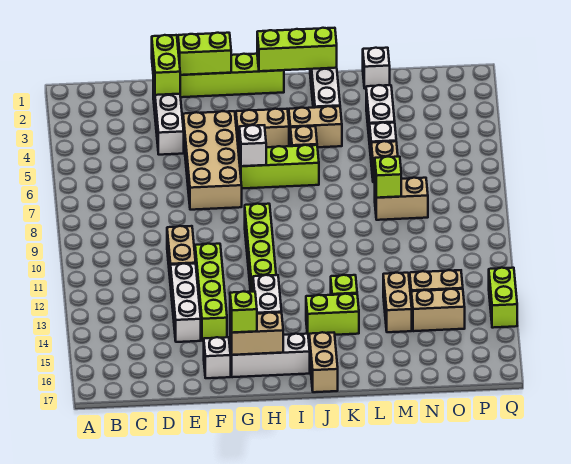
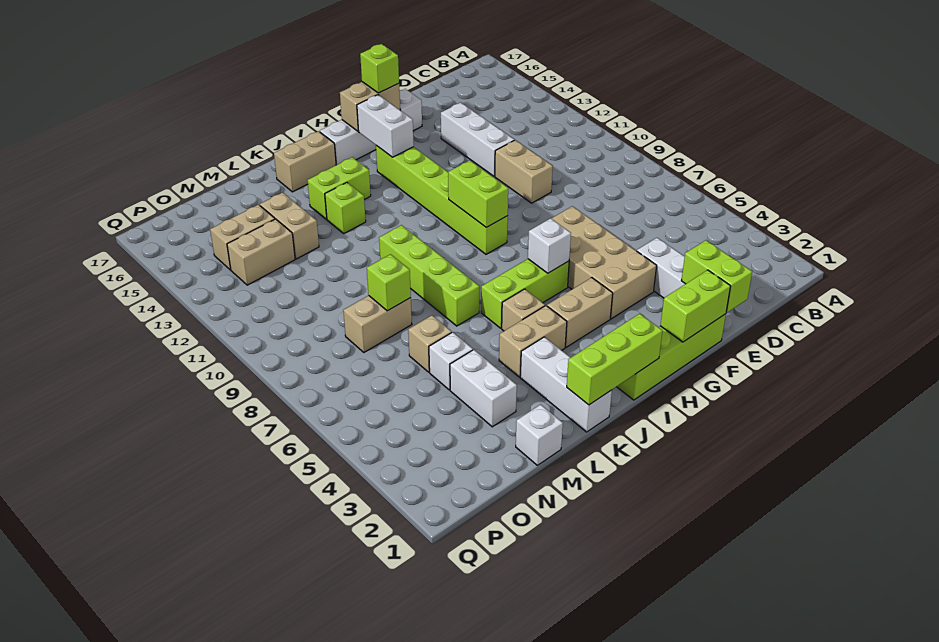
lime brick F11:F14 level 1 -> lime brick K7:K10 level 1
tan brick J16:J17 level 1 -> tan brick J16:K16 level 1
lime brick Q13:Q14 level 1 -> lime brick H9:H10 level 2

